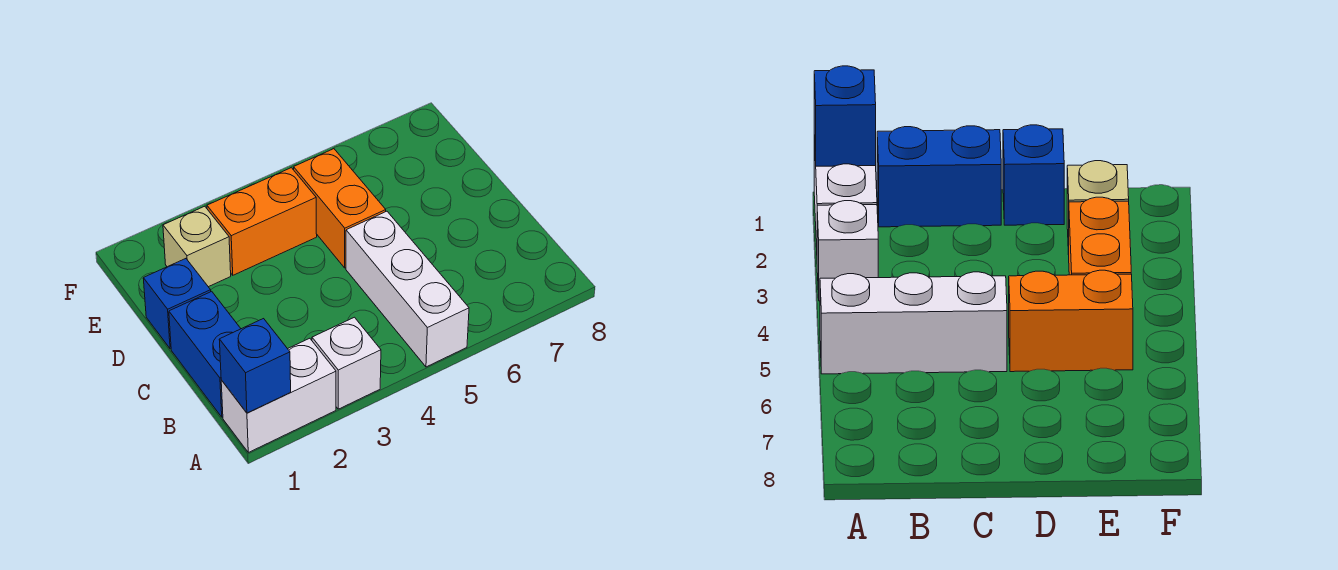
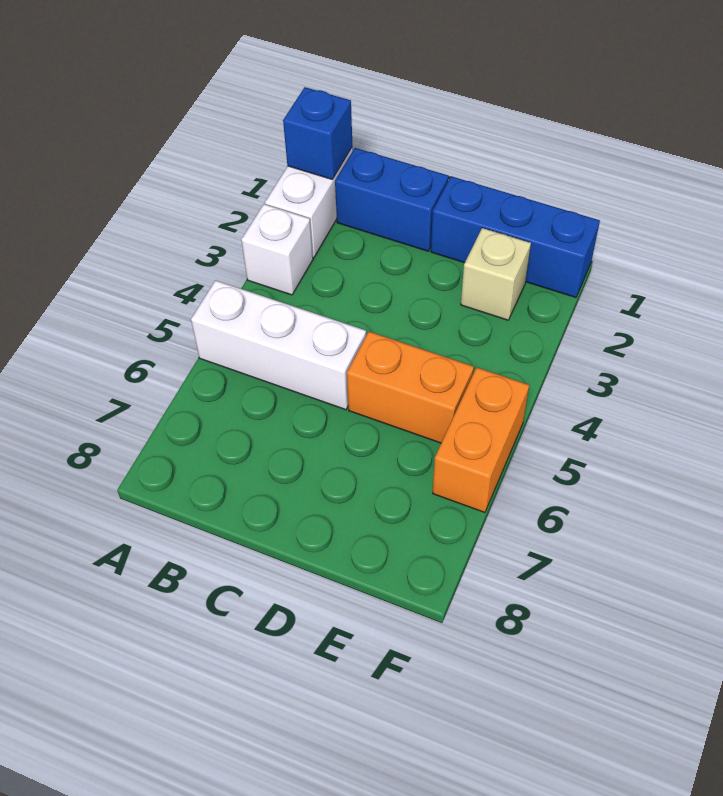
blue brick D1 level 1 -> blue brick D1:F1 level 1
orange brick E3:E4 level 1 -> orange brick F5:F6 level 1

